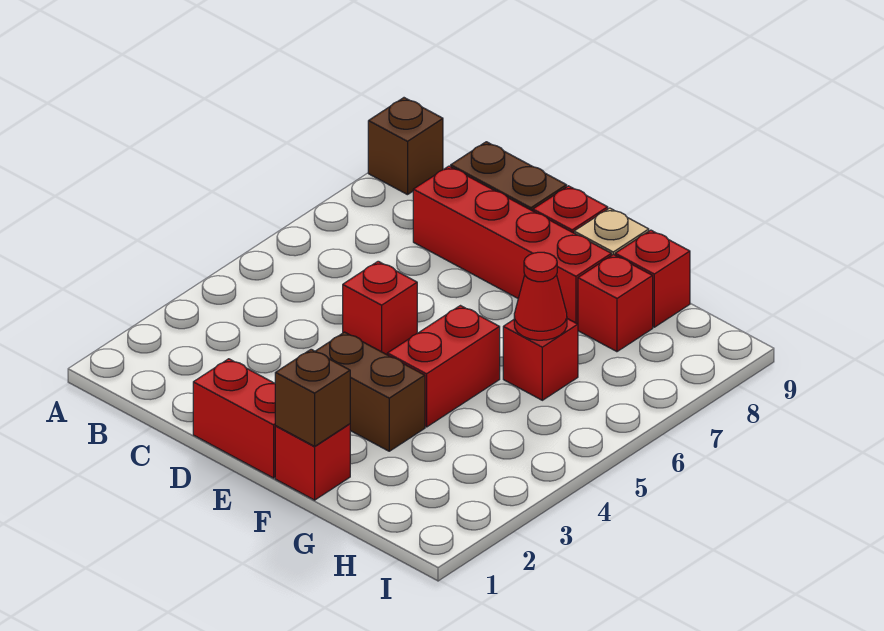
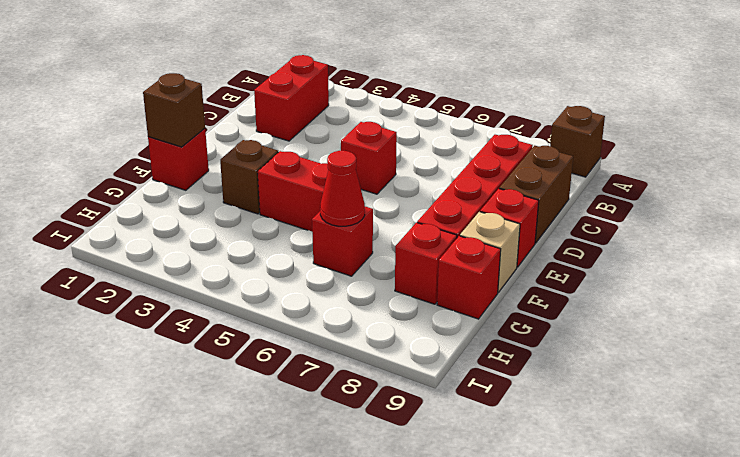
red brick D1:E1 level 1 -> red brick B2:C2 level 1
brown brick E3:F3 level 1 -> brown brick F3 level 1

